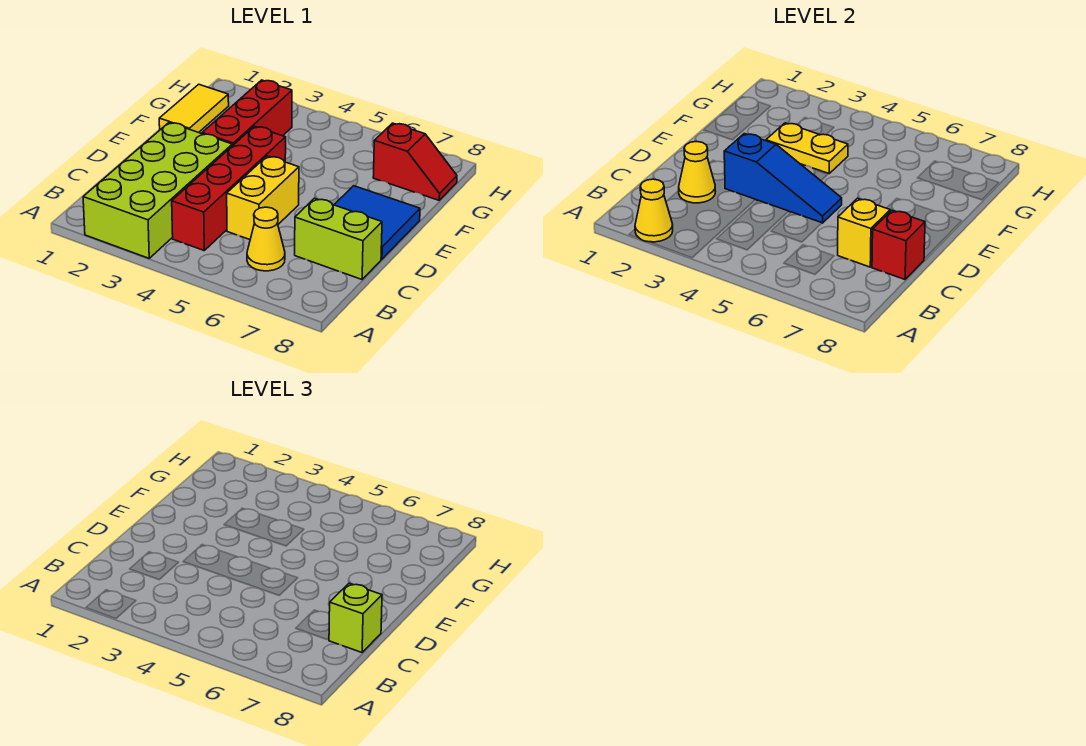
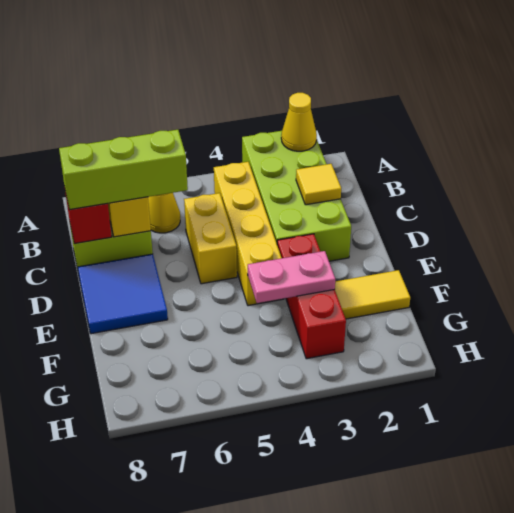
red brick B4:E4 level 1 -> yellow brick B4:E4 level 1
yellow cone C2 level 2 -> yellow tile C2 level 2
lime brick C8 level 3 -> lime brick C6:C8 level 3
blue slope D3:D5 level 2 top 3 -> none
yellow tile F1:G1 level 1 -> yellow tile F1:F2 level 1
yellow plate F3:F4 level 2 -> pink plate F3:F4 level 2
red slope G7:G8 level 1 top 7 -> none

